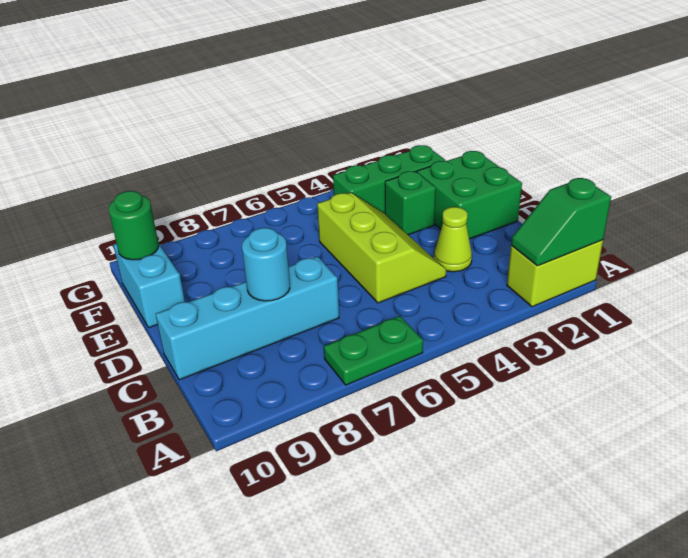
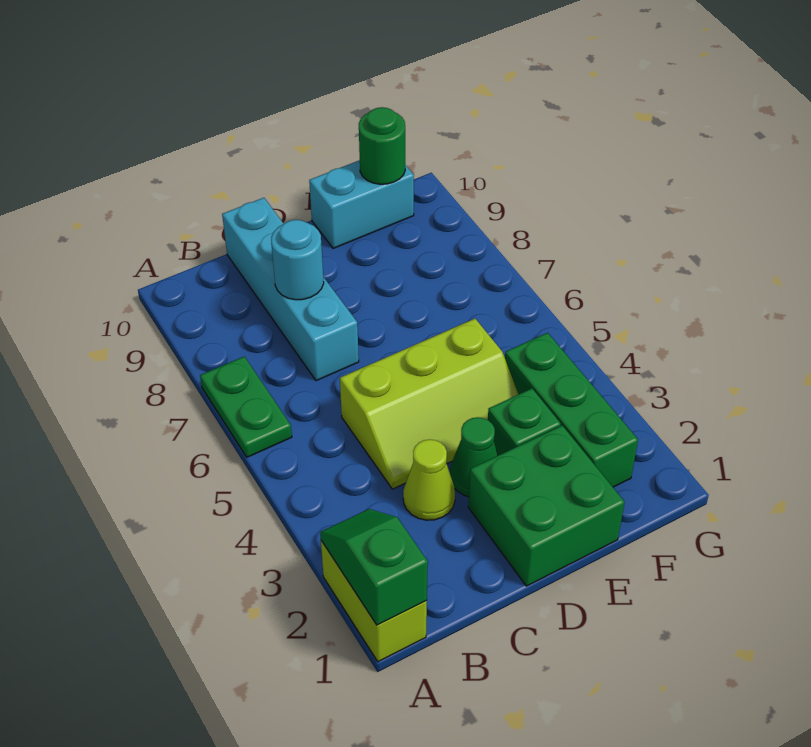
none -> green cone D3 level 1

